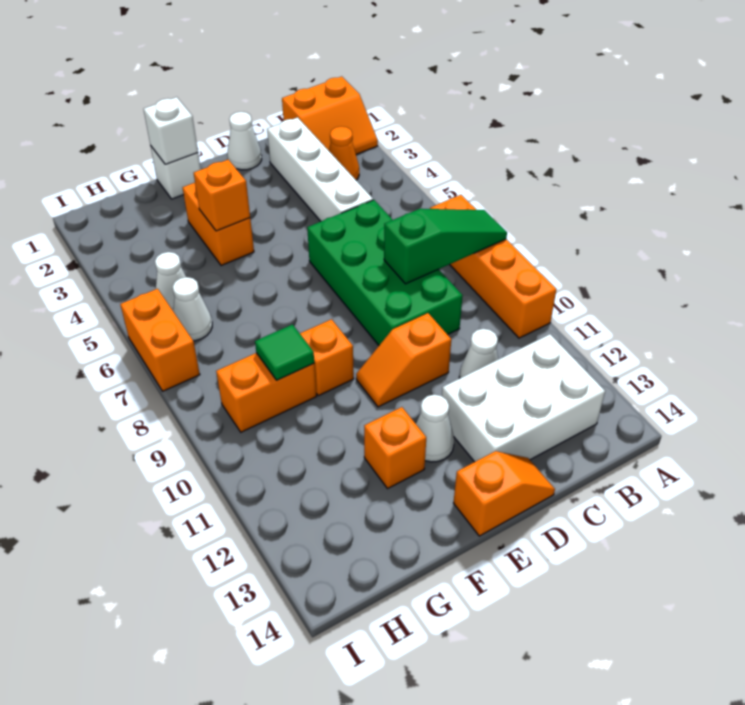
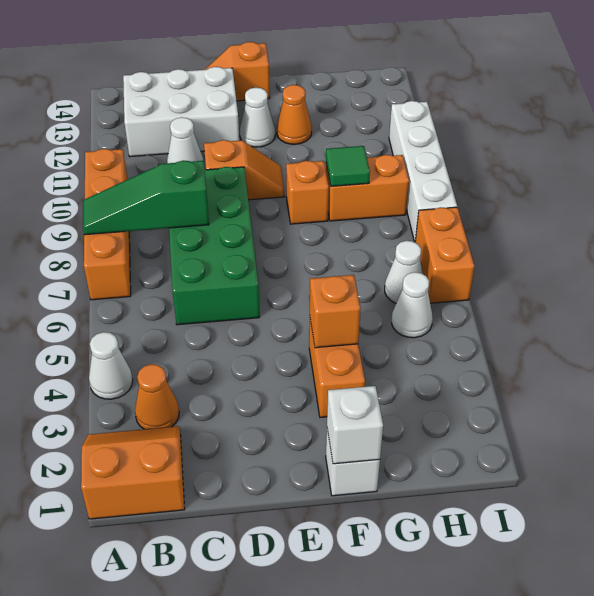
white brick C2:C5 level 1 -> white brick I8:I11 level 1
white cone D1 level 1 -> white cone A4 level 1
orange brick F12 level 1 -> orange cone F12 level 1

